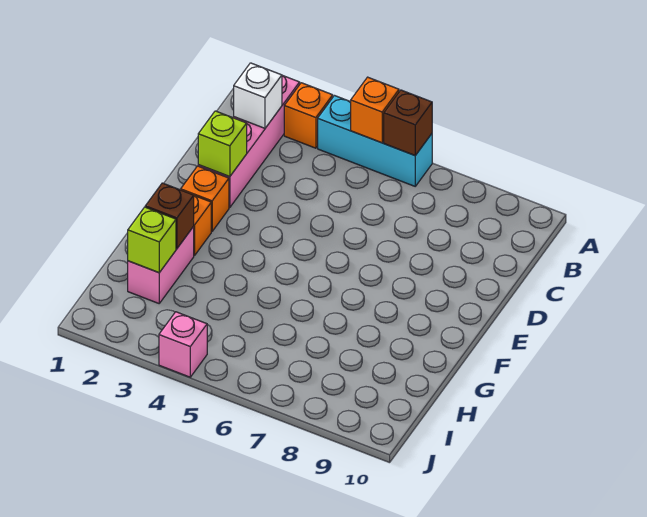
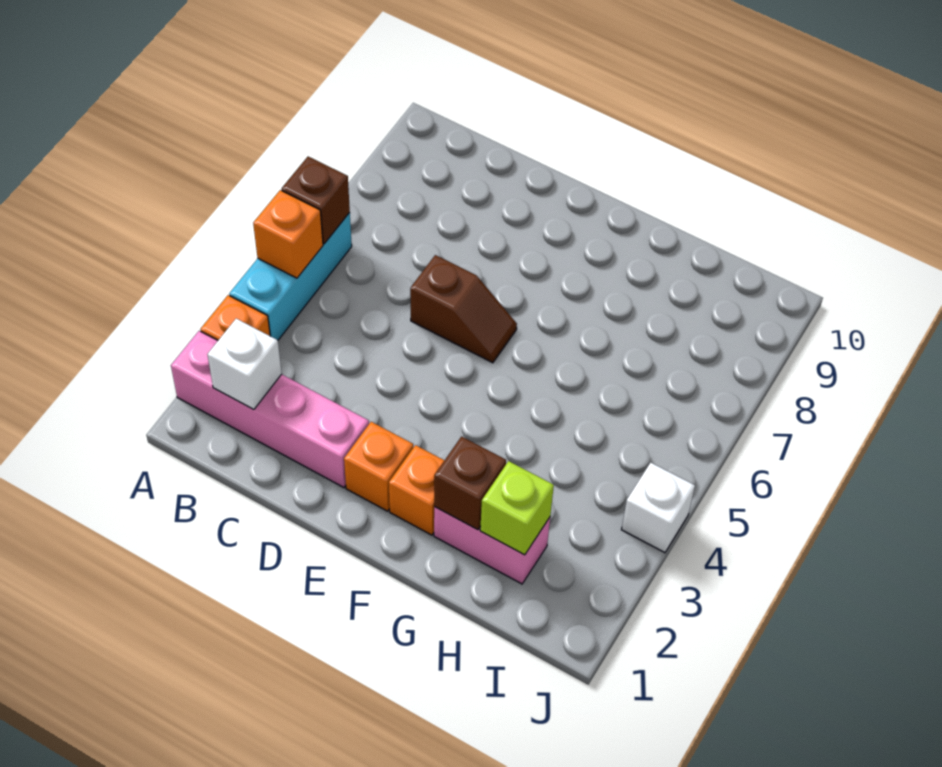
lime brick D2 level 2 -> none
none -> brown slope D6:E6 level 1 top D
pink brick J4 level 1 -> white brick J4 level 1

